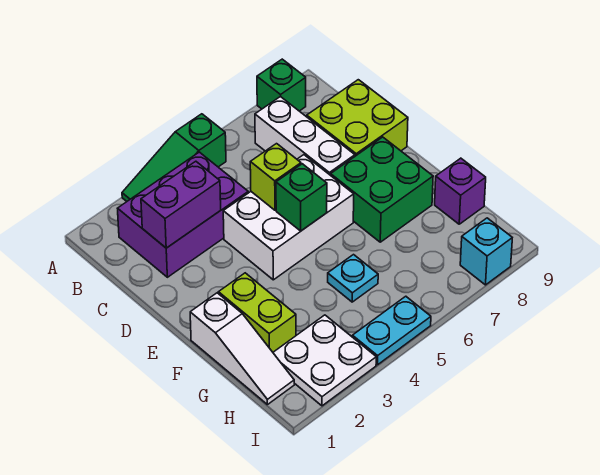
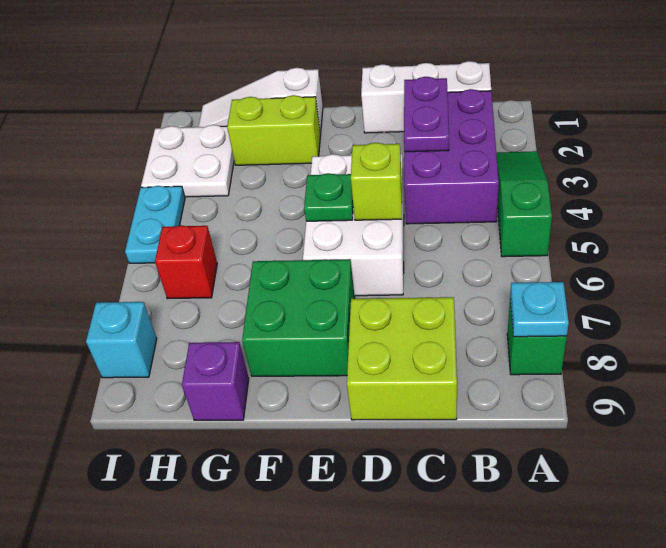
white brick B7:D7 level 1 -> white brick B1:D1 level 1
purple brick C2:C3 level 2 -> purple plate C2:C3 level 2
green brick E5 level 2 -> green plate E5 level 2
cyan plate G5 level 1 -> cyan plate A8 level 2
none -> red brick H6 level 1

